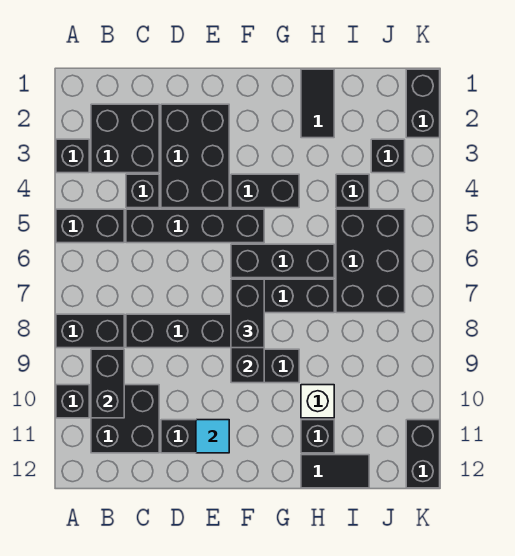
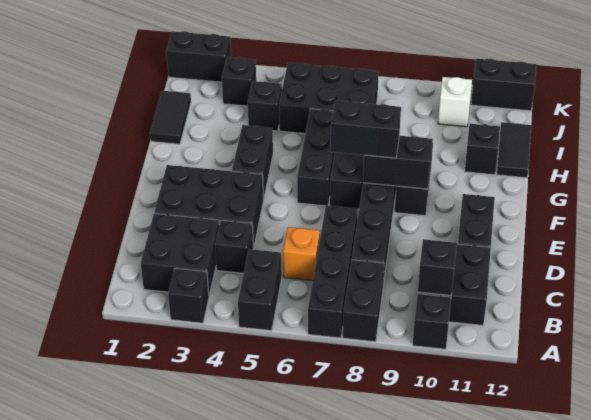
black brick B9:B10 level 2 -> black brick B10 level 2
black brick C5:F5 level 1 -> black brick A7:D7 level 1
none -> orange brick C6 level 1
cyan tile E11 level 2 -> none
black tile H1:H2 level 1 -> black tile H1:I1 level 1
white brick H10 level 1 -> white brick J10 level 1

